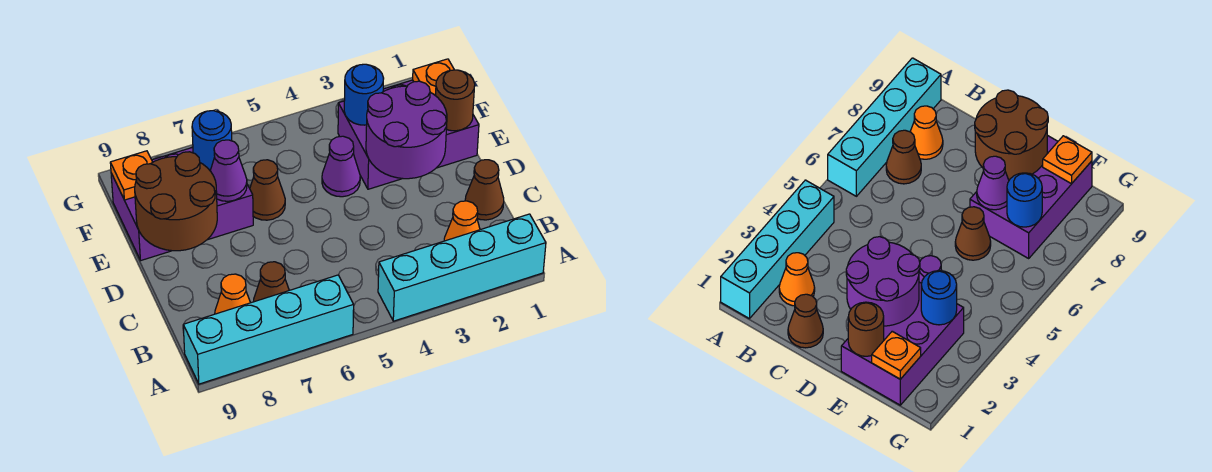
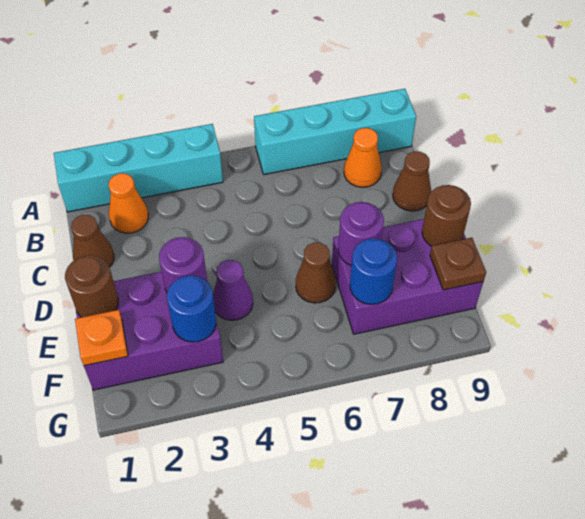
brown cone B7 level 1 -> brown cone C9 level 1
purple round brick D2:E3 level 2 -> purple round brick E3 level 2
brown round brick D8:E9 level 2 -> brown round brick E9 level 2
purple cone E7 level 2 -> purple round brick E7 level 2
orange plate F9 level 2 -> brown plate F9 level 2

